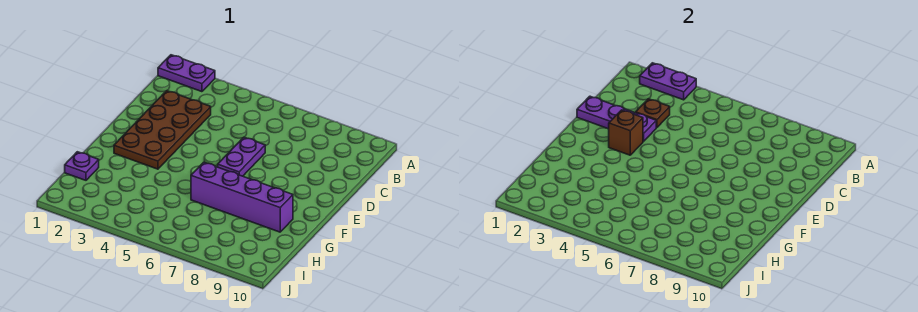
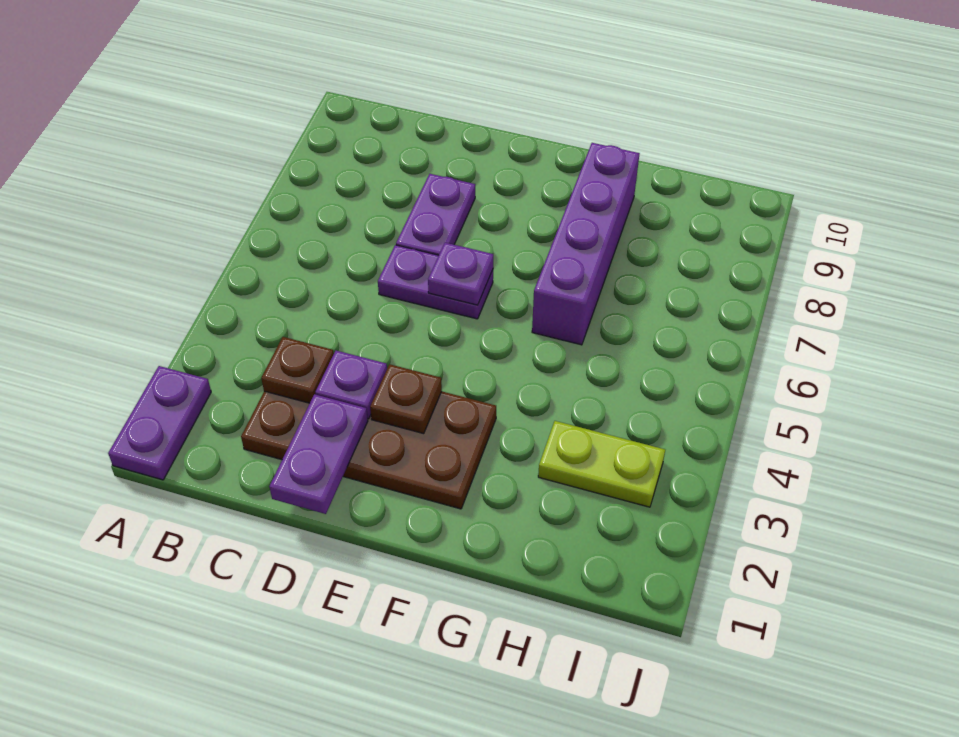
purple plate A2:A3 level 2 -> purple plate D7:D8 level 1
brown brick E3 level 2 -> brown plate E3 level 2
purple plate H1 level 1 -> purple plate E6 level 2
none -> lime plate H3:I3 level 1

